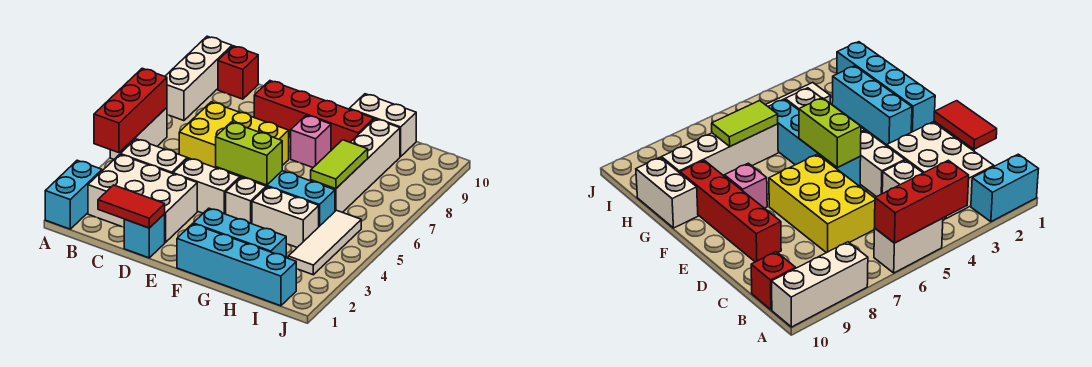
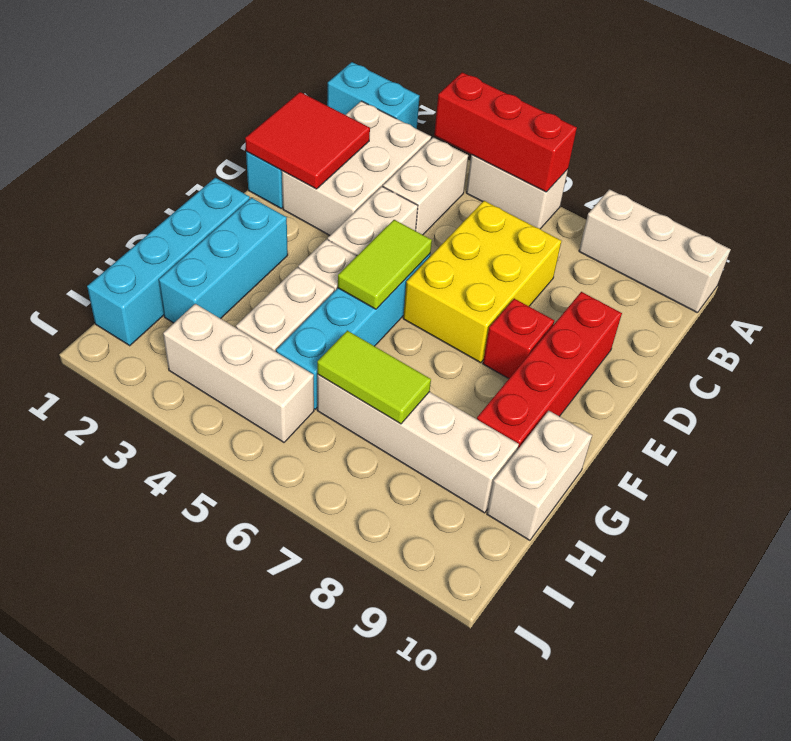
red brick B10 level 1 -> red brick E8 level 1
red tile C1:D1 level 2 -> red tile C1:D2 level 2
lime brick E5:F5 level 2 -> lime tile E5:F5 level 2
pink brick F8 level 1 -> none
white tile I3:I5 level 1 -> white brick I3:I5 level 1

